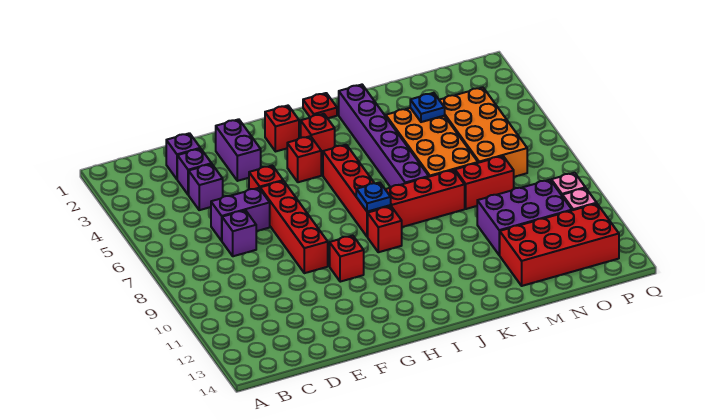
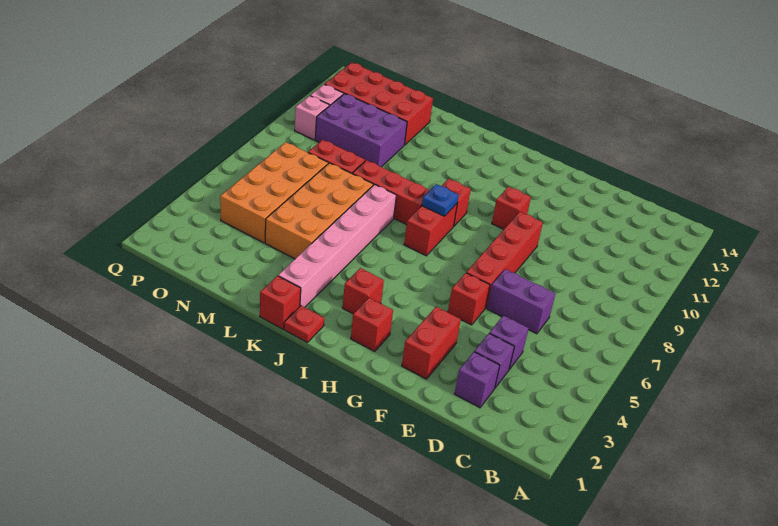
purple brick D7 level 1 -> none
purple brick F2:F3 level 1 -> red brick F2:F3 level 1
red brick H4 level 1 -> red brick K1 level 1
red brick I5:I8 level 1 -> red brick I7:I8 level 1
purple brick K2:K7 level 1 -> pink brick K2:K7 level 1
blue plate M4 level 2 -> none

